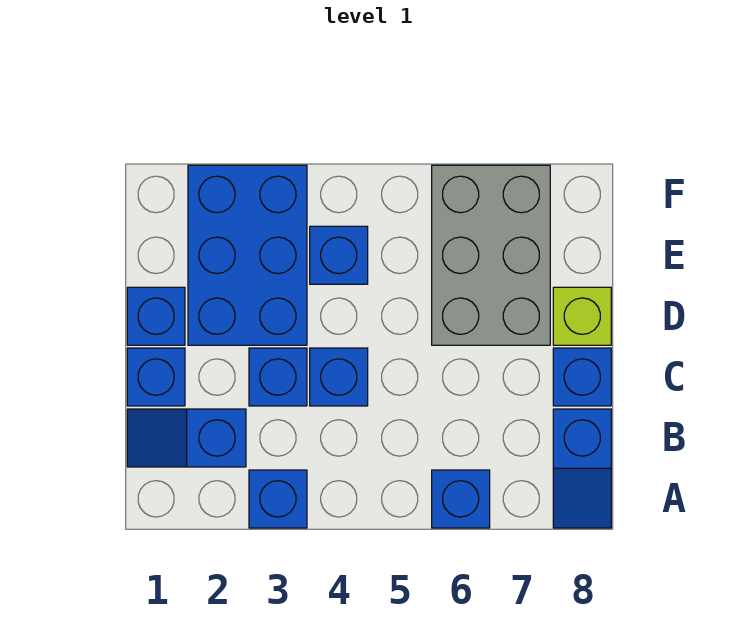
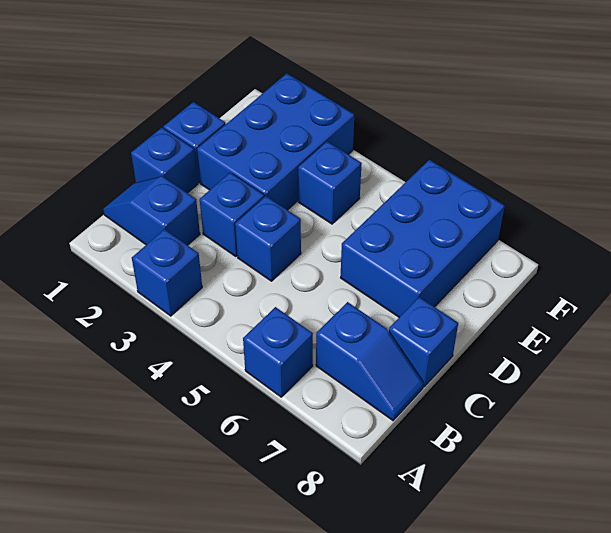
blue slope A8:B8 level 1 top B -> blue slope B7:B8 level 1 top 7
grey brick D6:F7 level 1 -> blue brick D6:F7 level 1
lime brick D8 level 1 -> none

